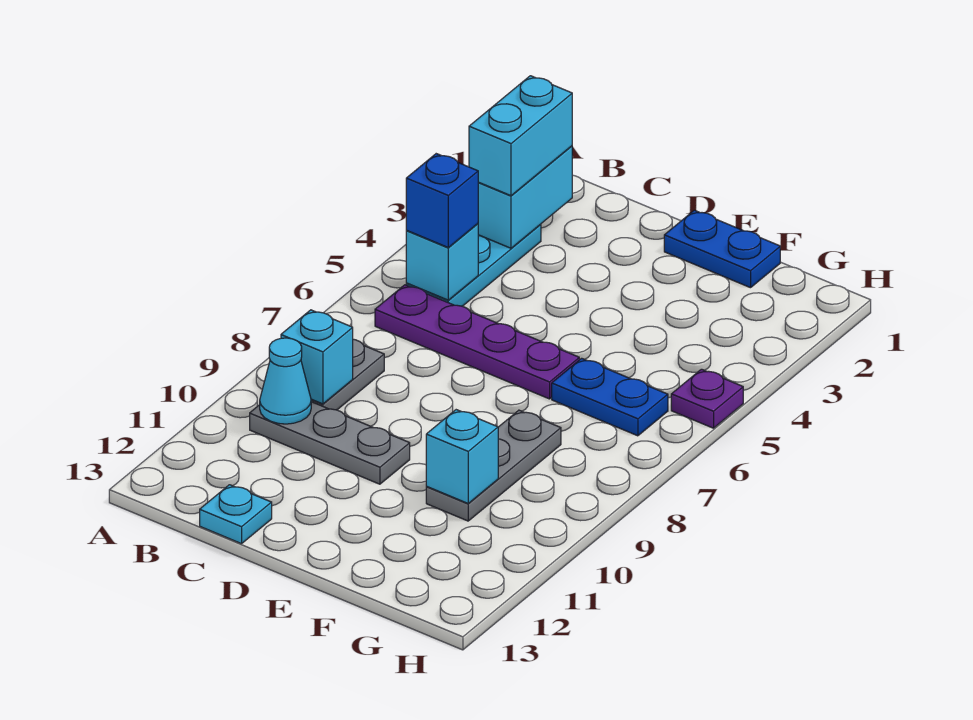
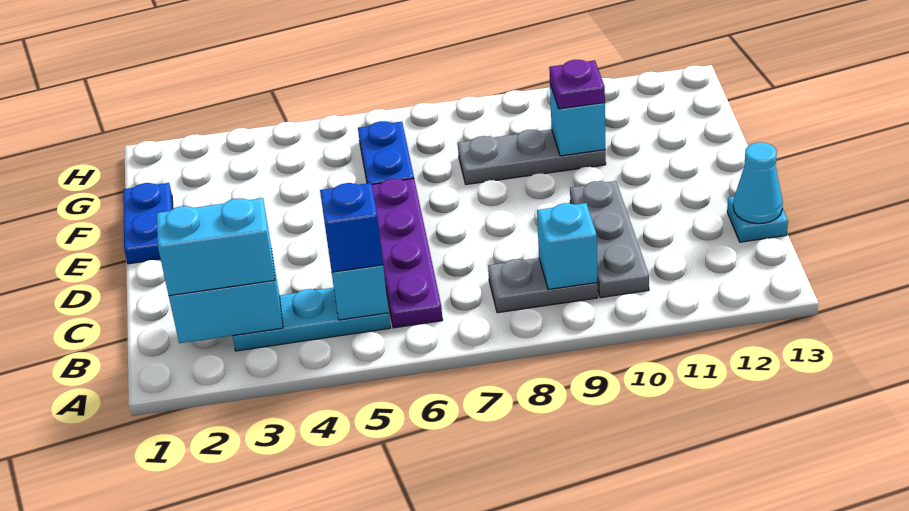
cyan cone B10 level 2 -> cyan cone C13 level 2
purple plate H5 level 1 -> purple plate F10 level 3

